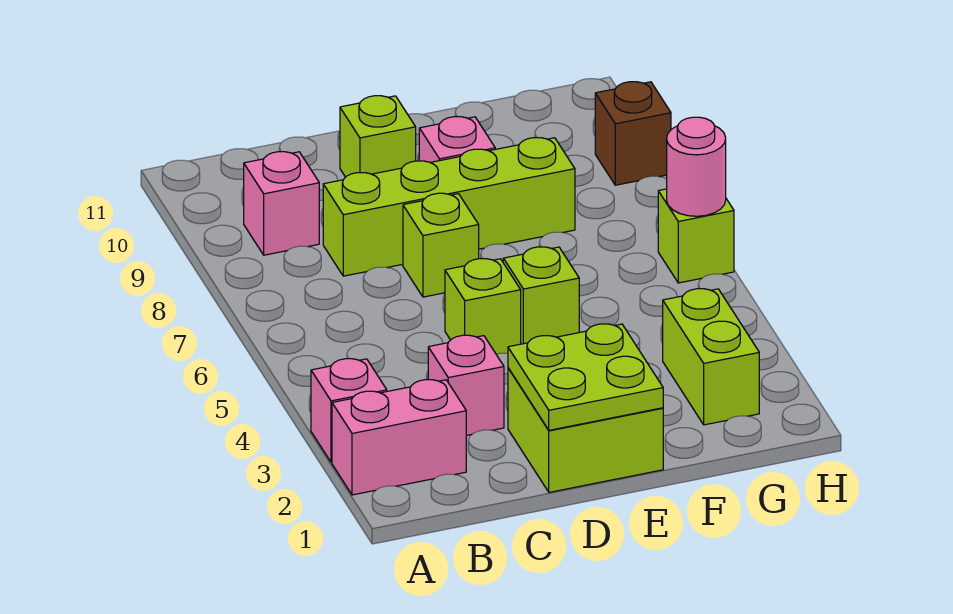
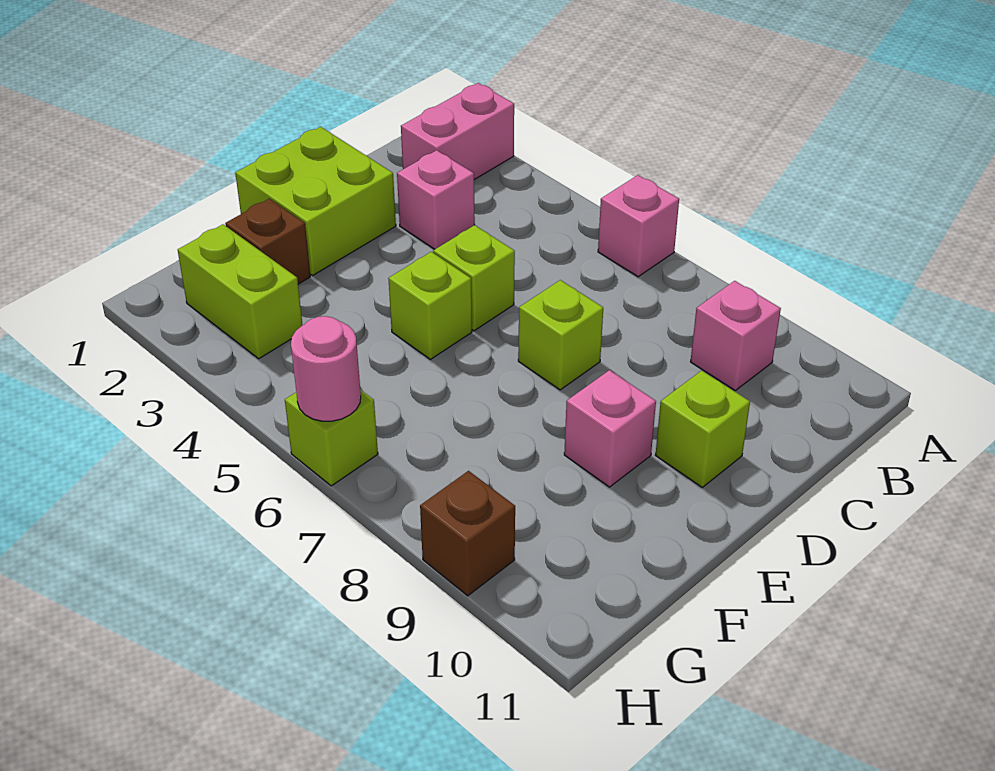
pink brick A3 level 1 -> pink brick A6 level 1
lime brick C8:F8 level 1 -> none
lime plate D1:E2 level 2 -> none
none -> brown brick F2 level 1

